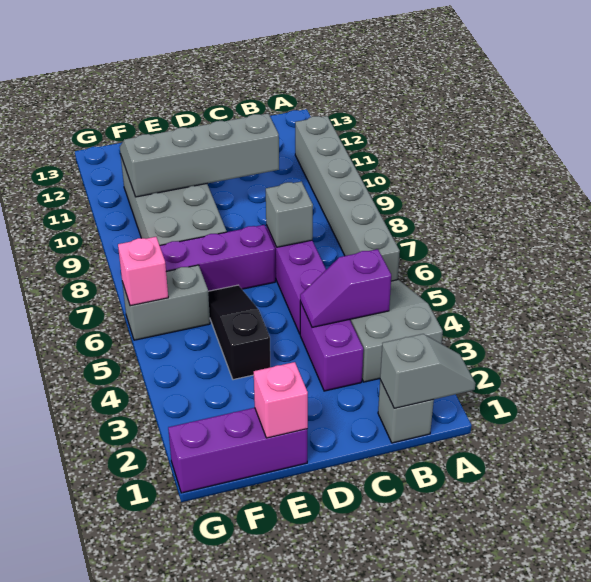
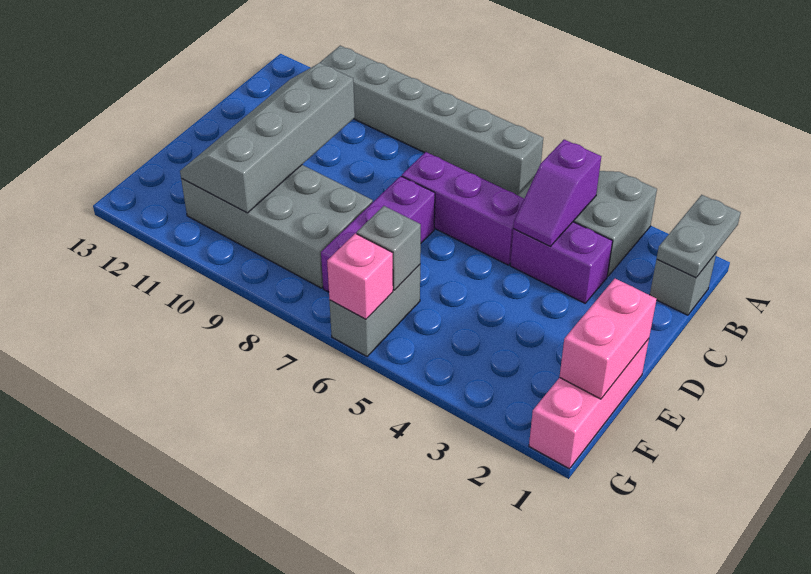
grey slope A1:B1 level 2 top B -> grey plate A1:B1 level 2
grey brick C7 level 2 -> grey brick F6 level 2
purple brick E1:G1 level 1 -> pink brick E1:G1 level 1
pink brick E1 level 2 -> pink brick E1:F1 level 2
black slope E4:E6 level 1 top 4 -> none

